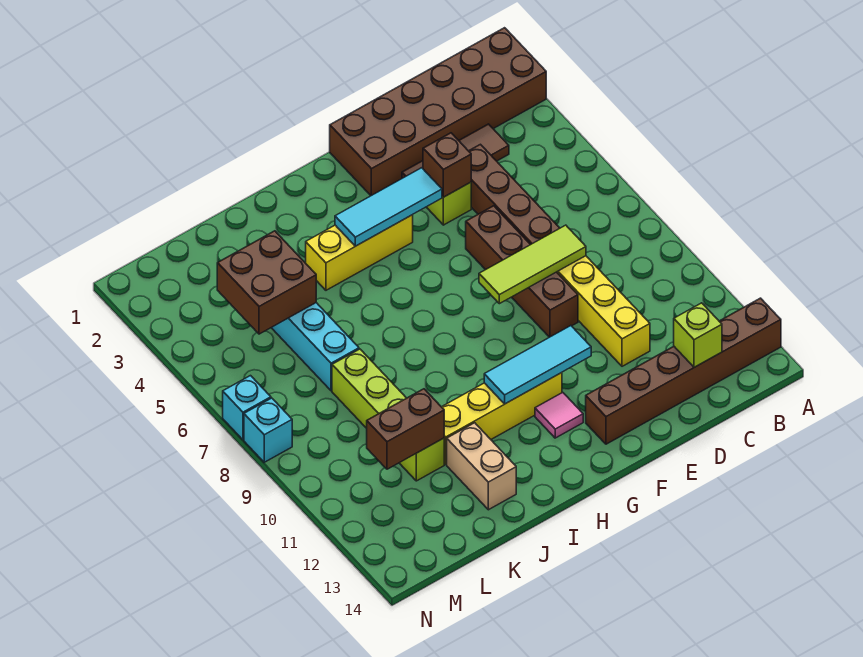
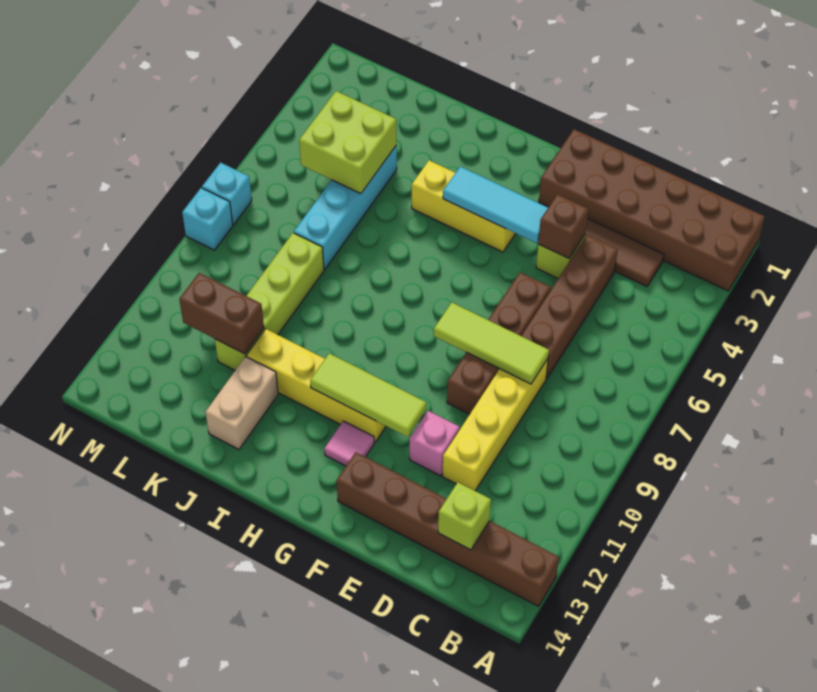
none -> pink brick E11 level 1
cyan tile F11:H11 level 2 -> lime tile F11:H11 level 2
brown brick K4:L5 level 2 -> lime brick K4:L5 level 2

